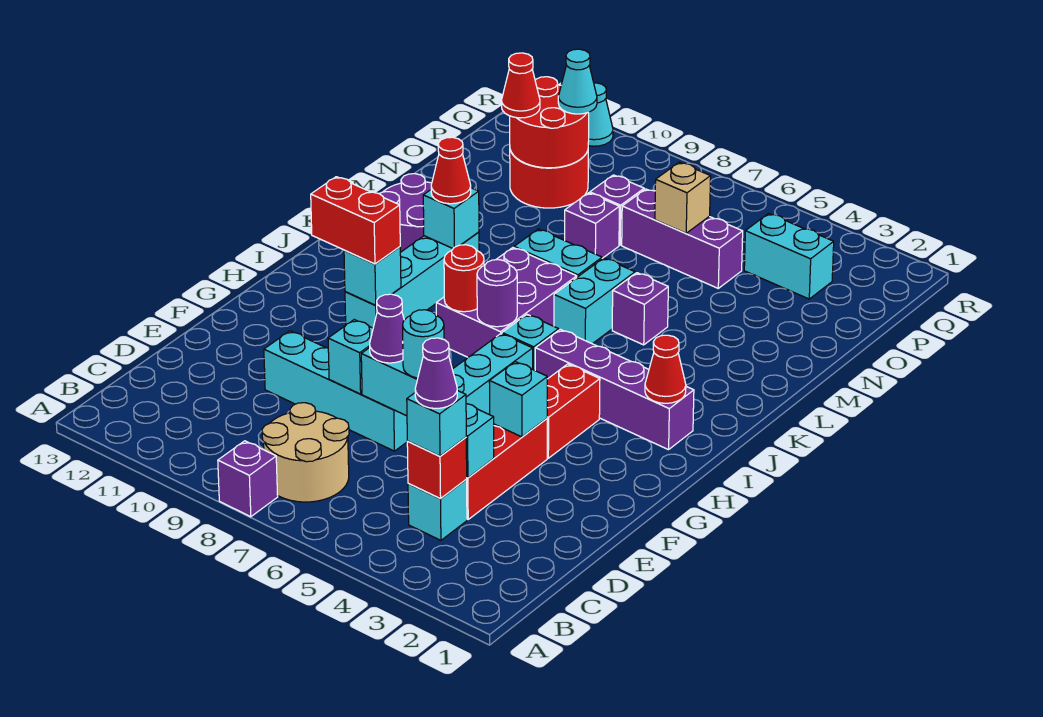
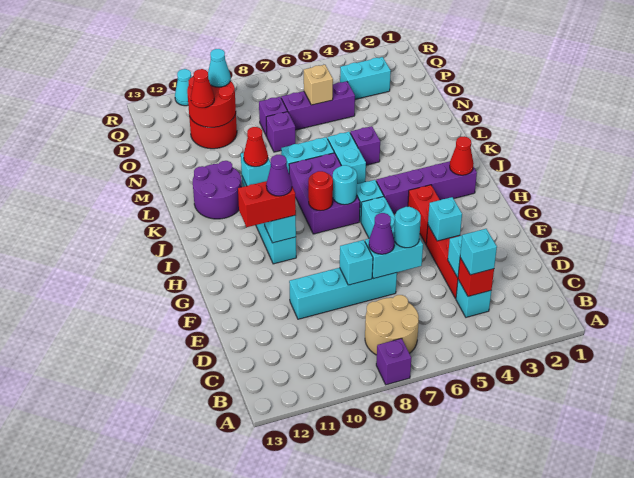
purple cone C4 level 4 -> purple cone H10 level 4
purple round brick I7 level 2 -> cyan round brick I7 level 2

